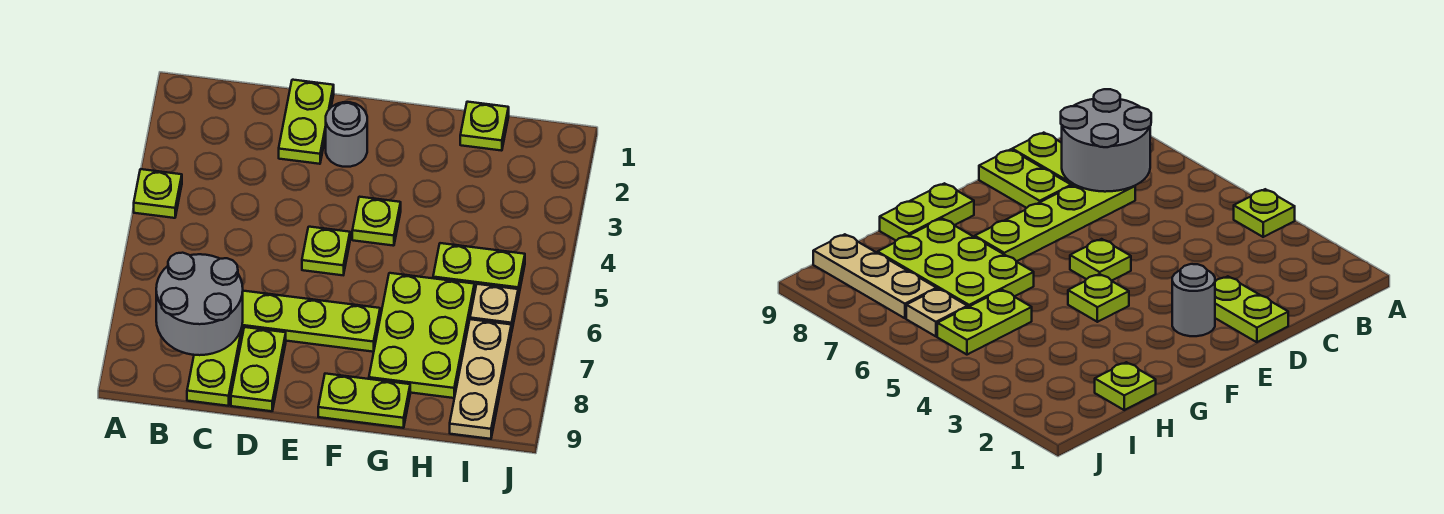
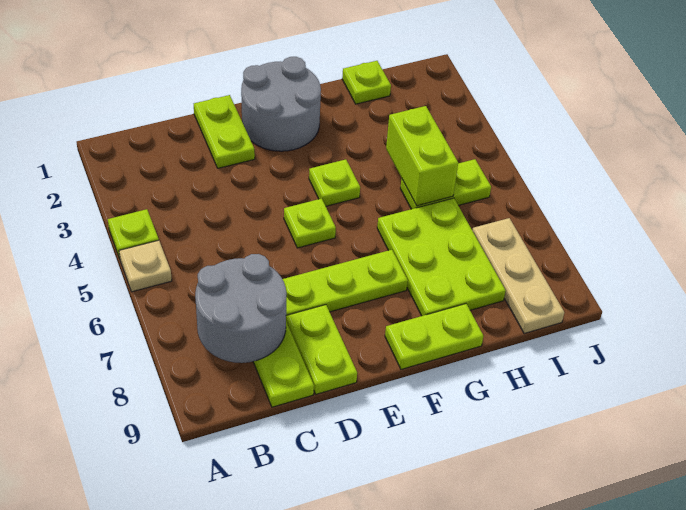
grey round brick E2 level 1 -> grey round brick E1:F2 level 1
none -> lime brick H4:H5 level 2
tan plate I6 level 1 -> tan plate A5 level 1

